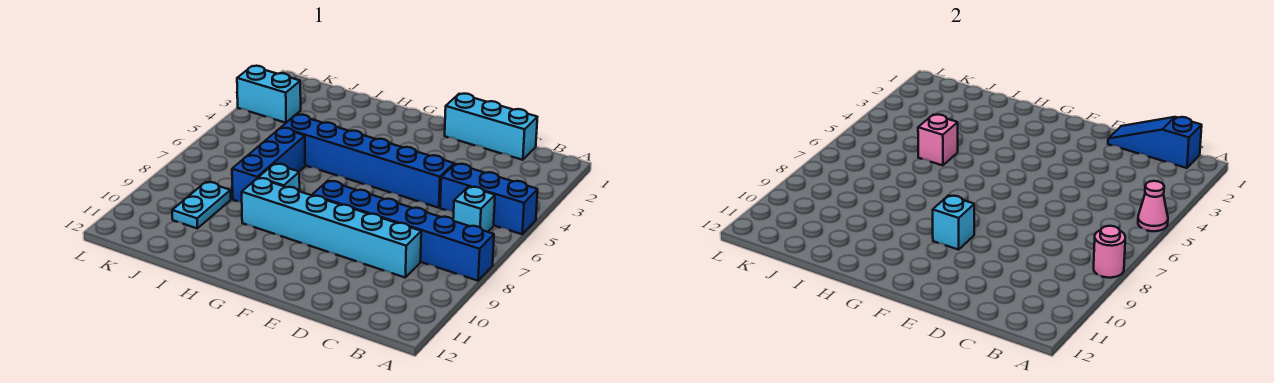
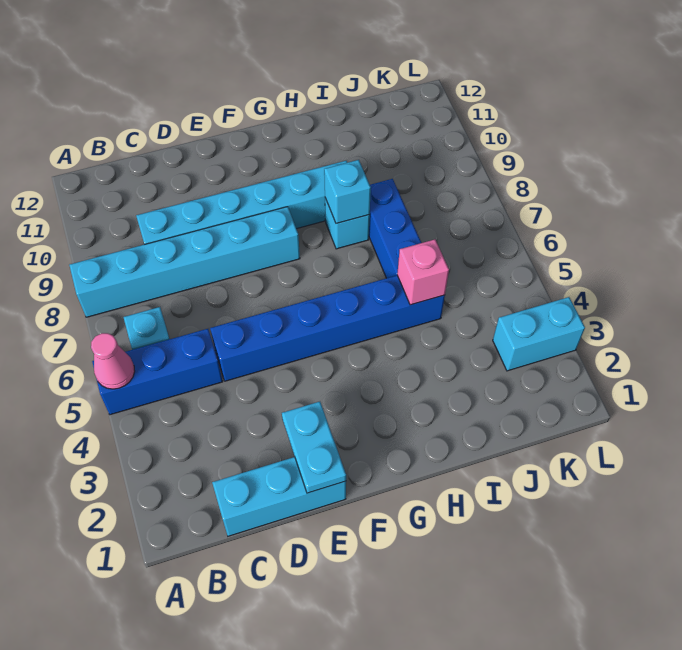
blue brick A8:F8 level 1 -> cyan brick A8:F8 level 1
pink round brick A8 level 2 -> none
blue slope B1:D1 level 2 top B -> none
cyan brick F9 level 2 -> cyan brick H8 level 2
cyan plate J9:J10 level 1 -> cyan plate E1:E2 level 2

